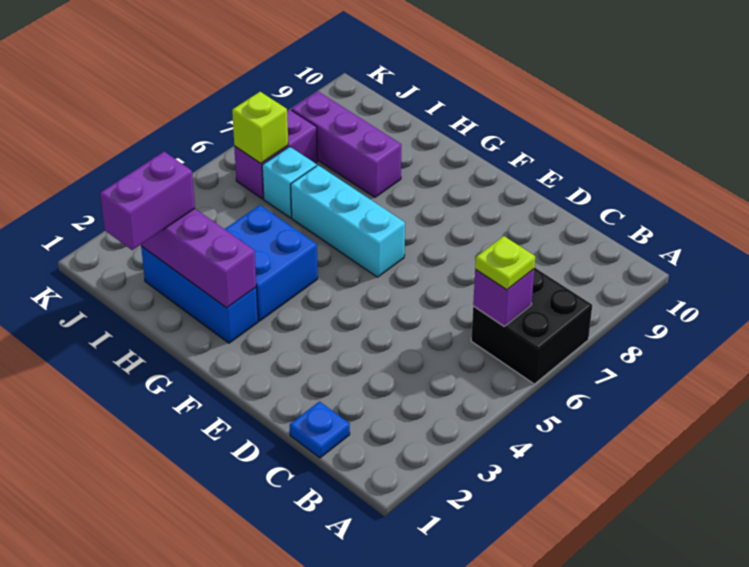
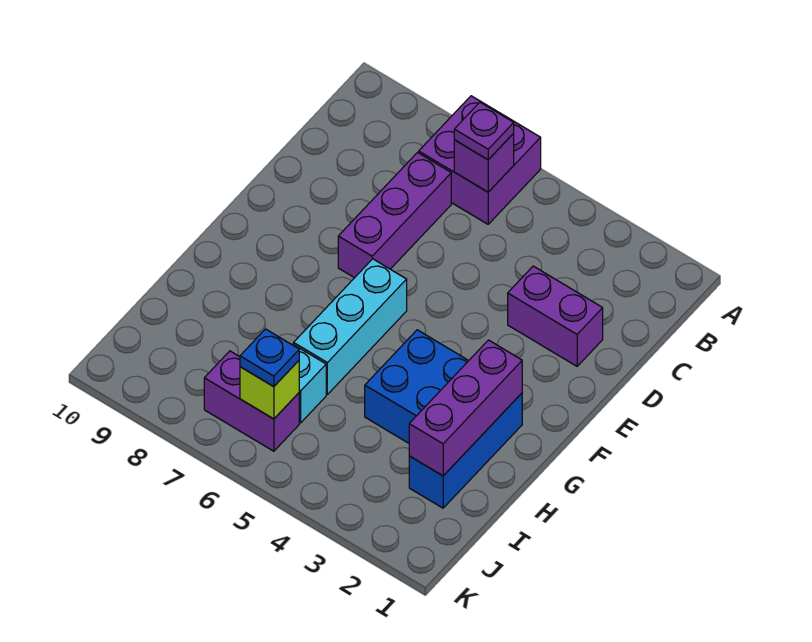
black brick A6:B7 level 1 -> purple brick A6:B7 level 1
lime plate B6 level 3 -> purple plate B6 level 3
blue plate C1 level 1 -> blue plate J6 level 3
purple brick H8:J8 level 1 -> purple brick C7:E7 level 1
purple brick I1:I2 level 3 -> purple brick D2:D3 level 1

